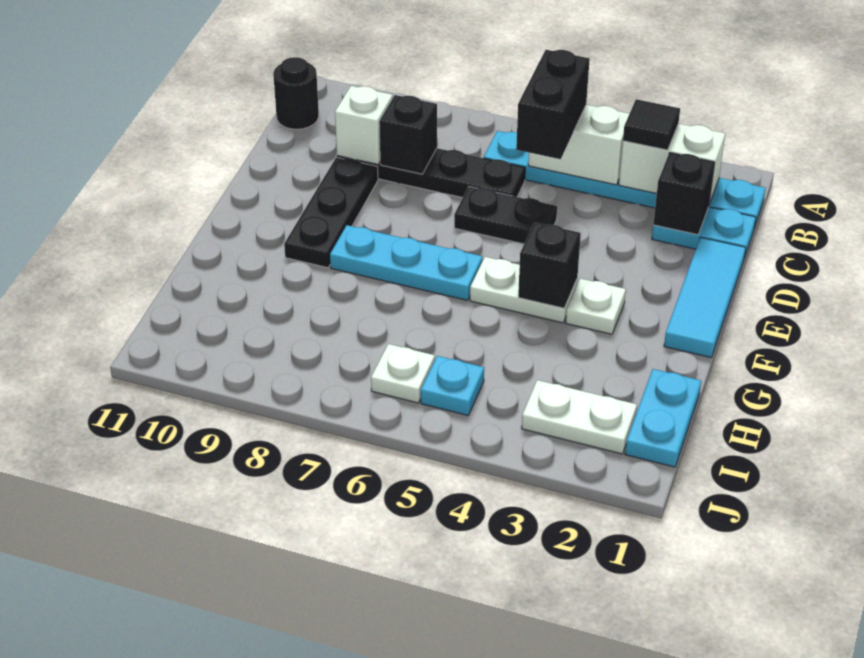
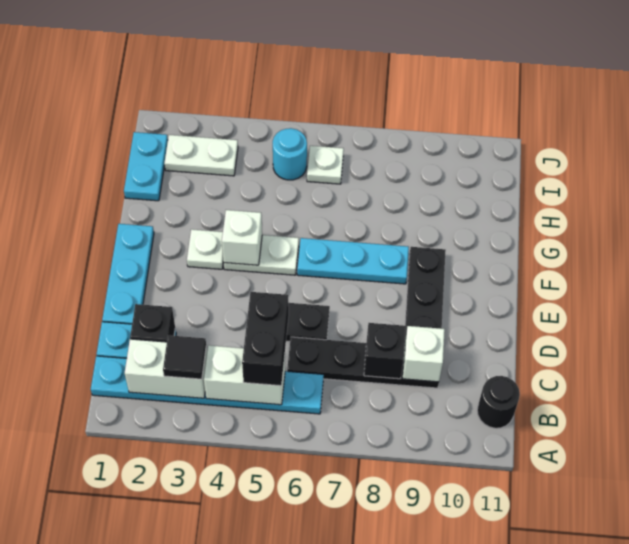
cyan tile D1:F1 level 1 -> cyan plate D1:F1 level 1
black brick F4 level 2 -> white brick F4 level 2
cyan plate I5 level 1 -> cyan round brick I5 level 1

